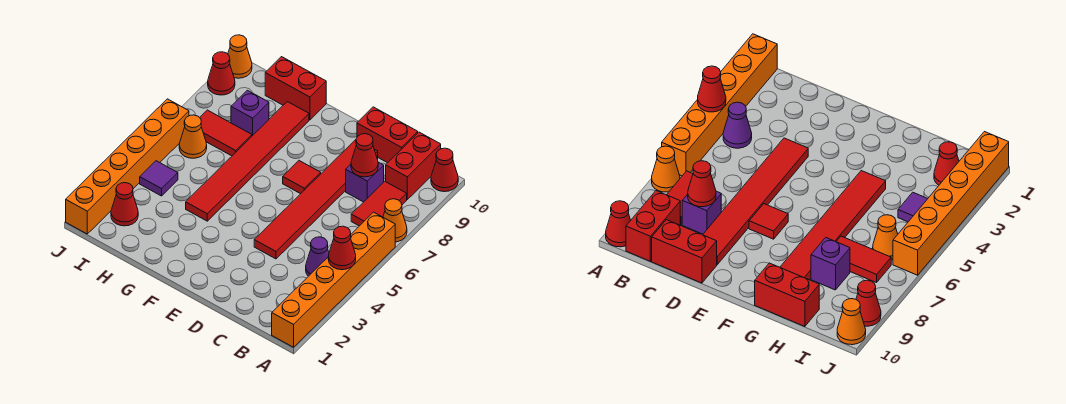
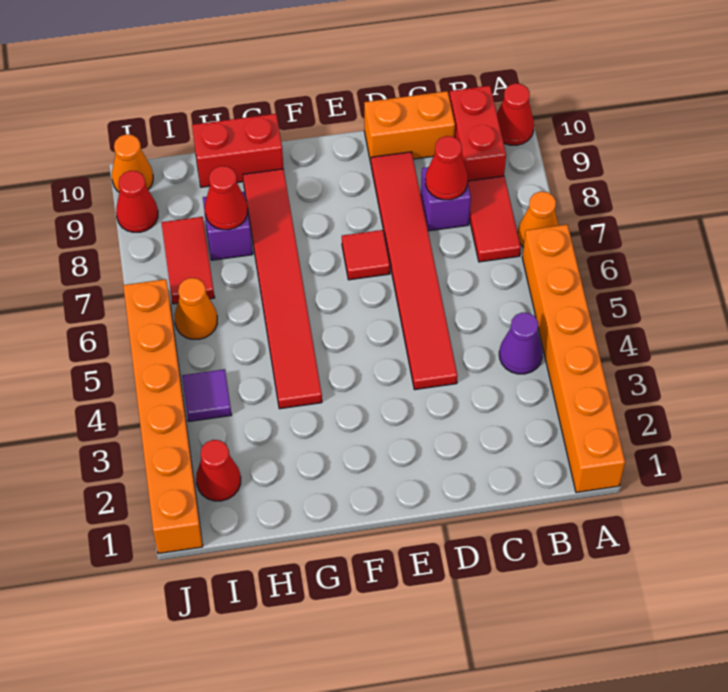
red cone A4 level 2 -> red cone H8 level 2
red brick C10:D10 level 1 -> orange brick C10:D10 level 1
red tile H7:I7 level 1 -> red tile I7:I8 level 1

